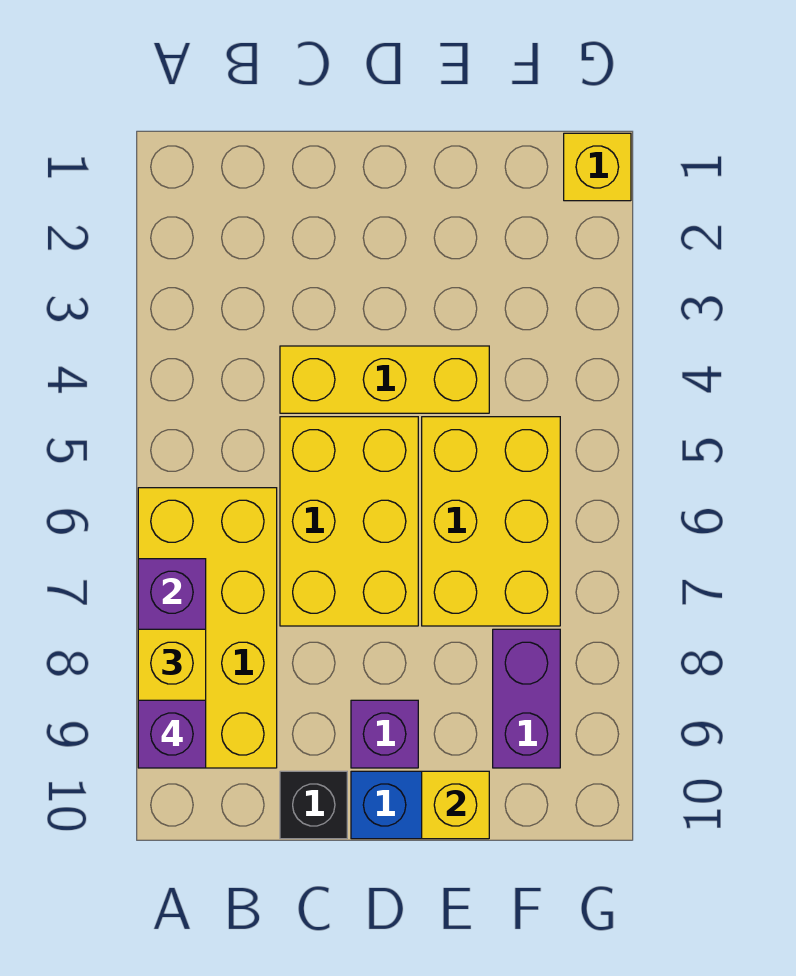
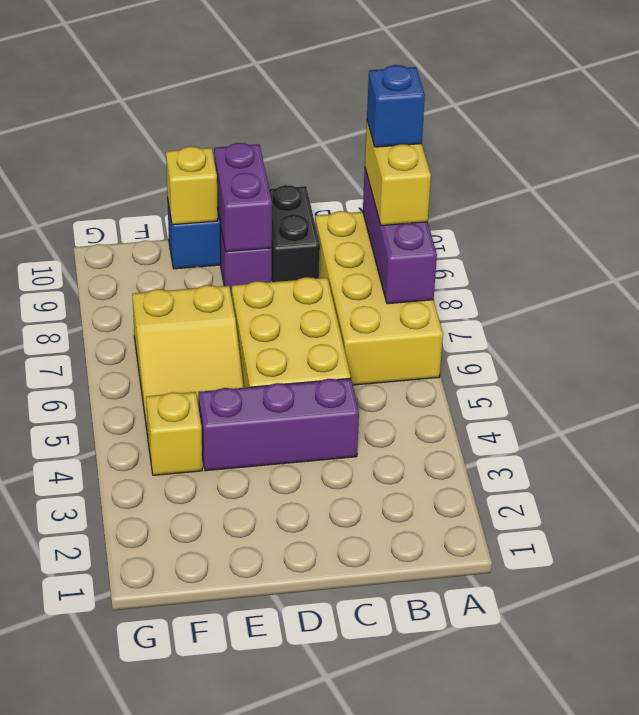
purple brick A9 level 4 -> blue brick A9 level 4
yellow brick C4:E4 level 1 -> purple brick C4:E4 level 1
black brick C10 level 1 -> black brick C9:C10 level 1
yellow brick E5:F7 level 1 -> yellow slope E5:F7 level 1 top 7
purple brick F8:F9 level 1 -> purple brick D9:D10 level 2
yellow brick G1 level 1 -> yellow brick F4 level 1

